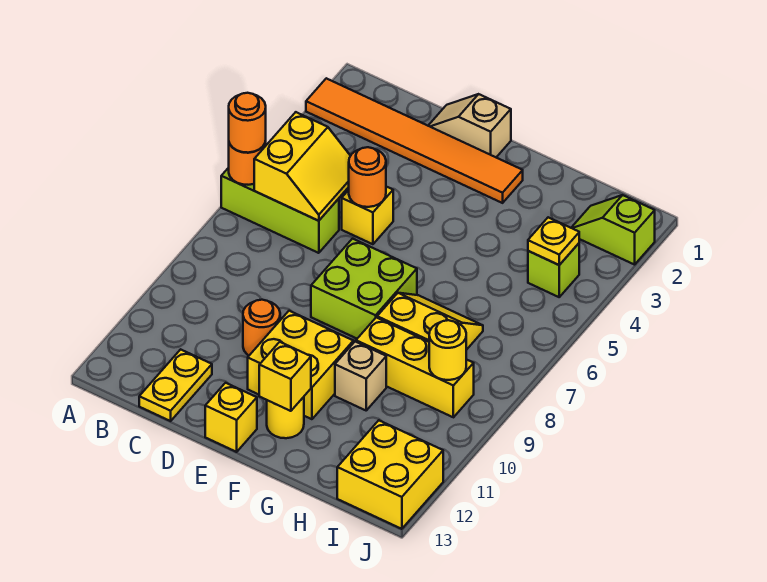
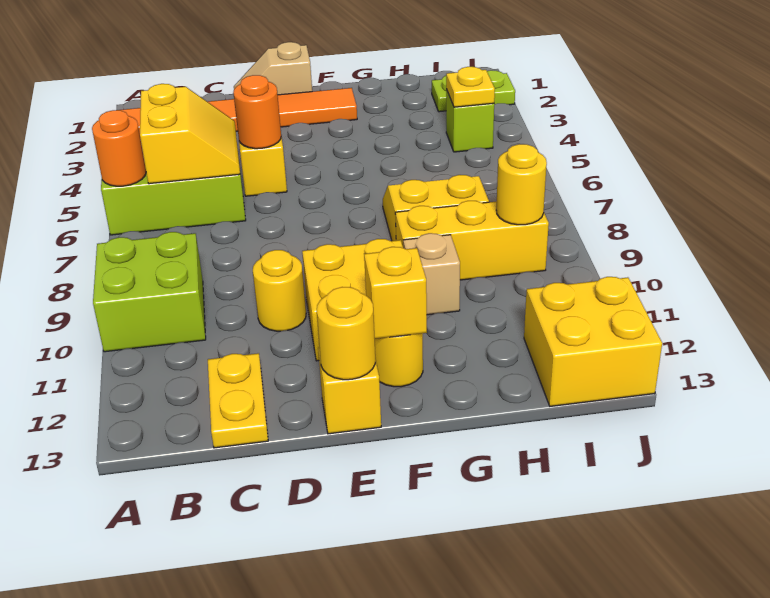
orange round brick A6 level 3 -> none
orange round brick D10 level 1 -> yellow round brick D10 level 1
lime brick E7:F8 level 1 -> lime brick A9:B10 level 1
none -> yellow round brick E13 level 2
lime slope I2:J2 level 1 top J -> lime plate I2:J2 level 1

